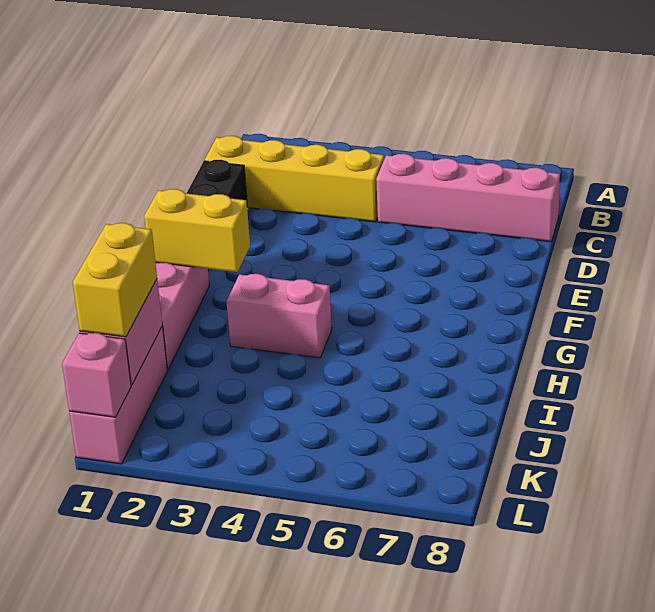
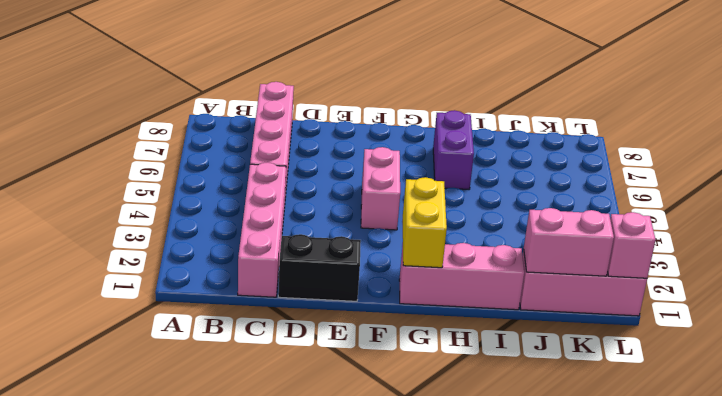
yellow brick C1:C4 level 1 -> pink brick C1:C4 level 1
pink brick H3:H4 level 1 -> pink brick F4:F5 level 1
none -> purple brick H6:H7 level 1
yellow brick J1:K1 level 3 -> none

